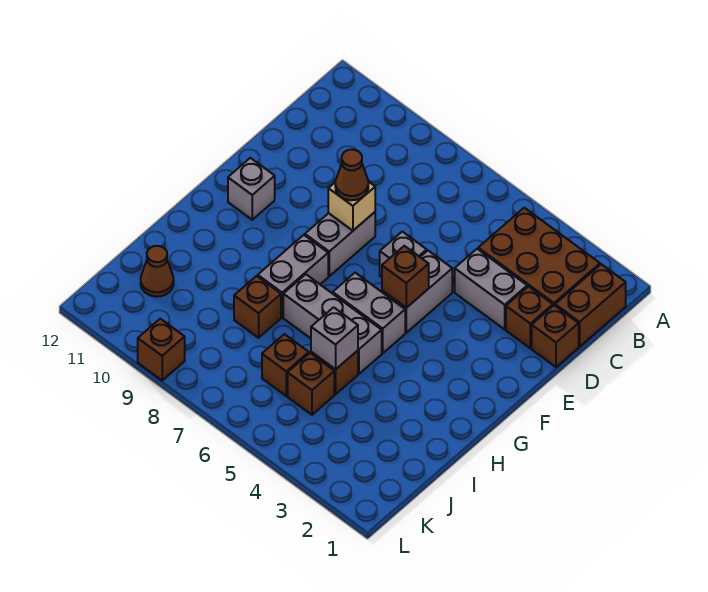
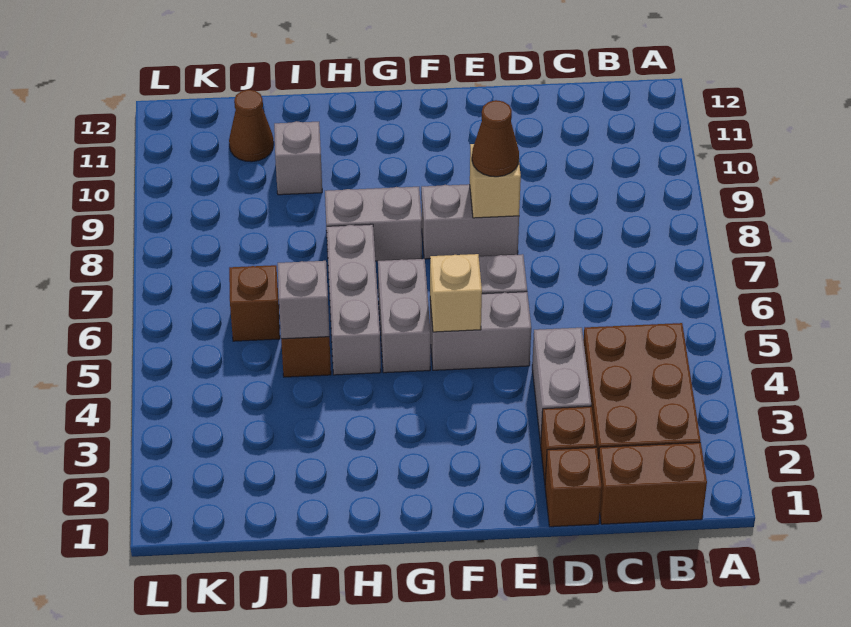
brown brick F5 level 2 -> tan brick F5 level 2
grey brick F11 level 1 -> grey brick I10 level 1
brown brick I8 level 1 -> none
brown brick J5 level 1 -> none
brown brick L9 level 1 -> none

